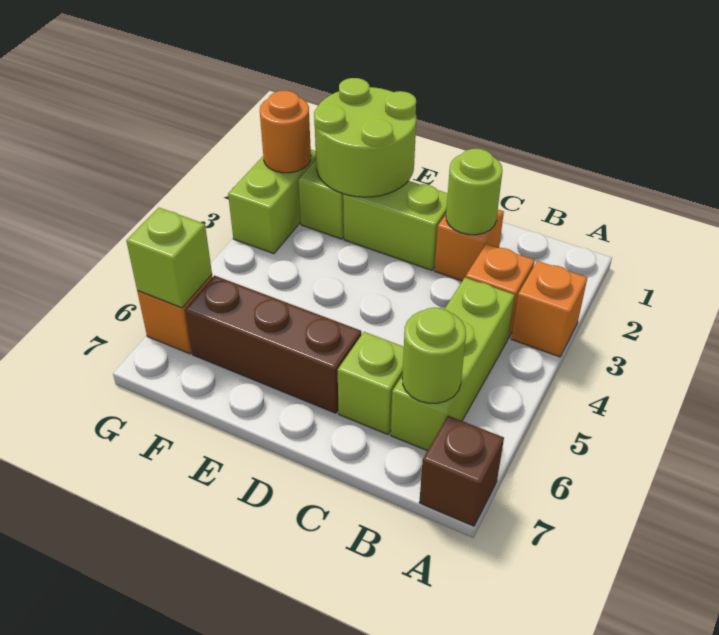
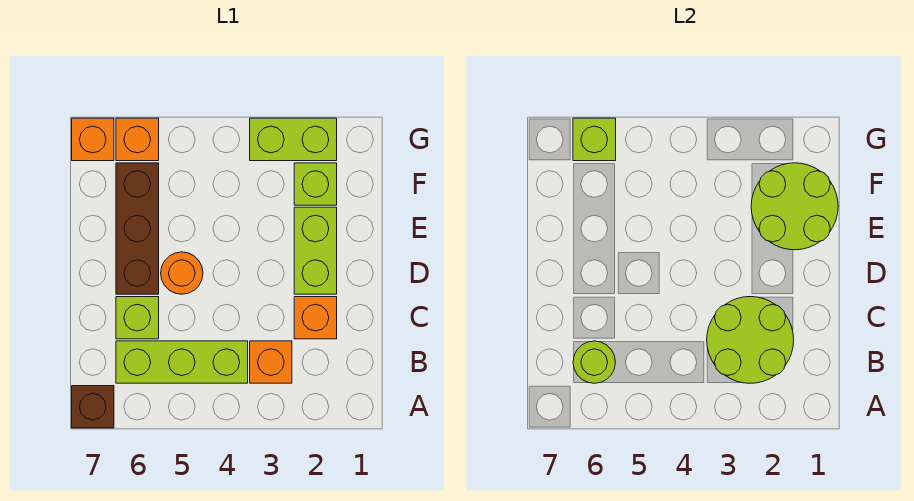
orange brick A3 level 1 -> orange brick G7 level 1
lime round brick C2 level 2 -> lime round brick B2:C3 level 2
orange round brick G2 level 2 -> orange round brick D5 level 1

